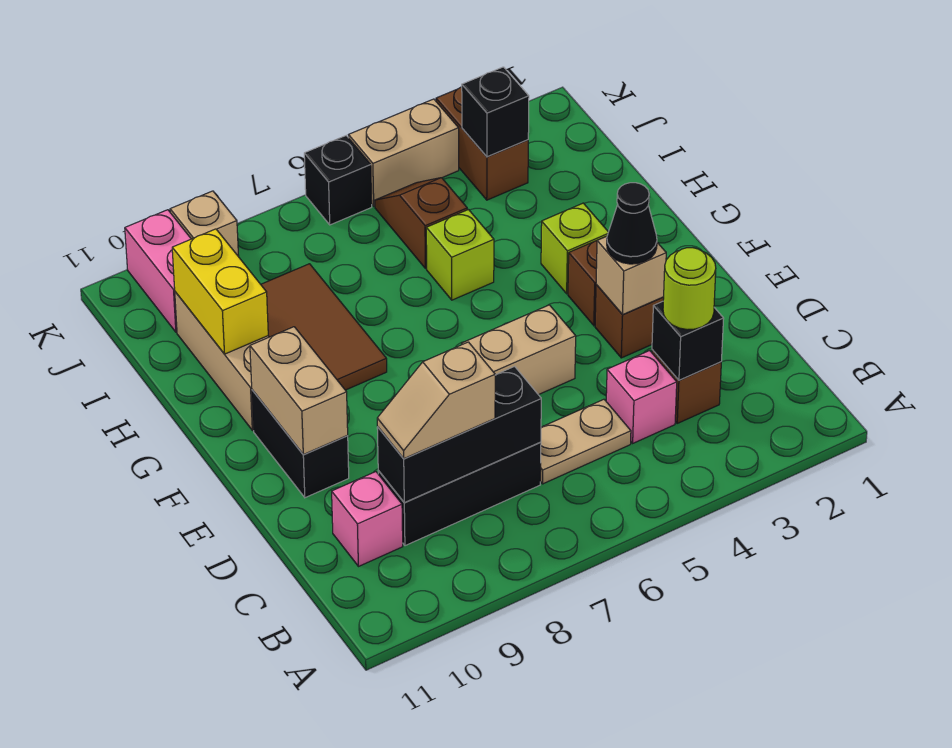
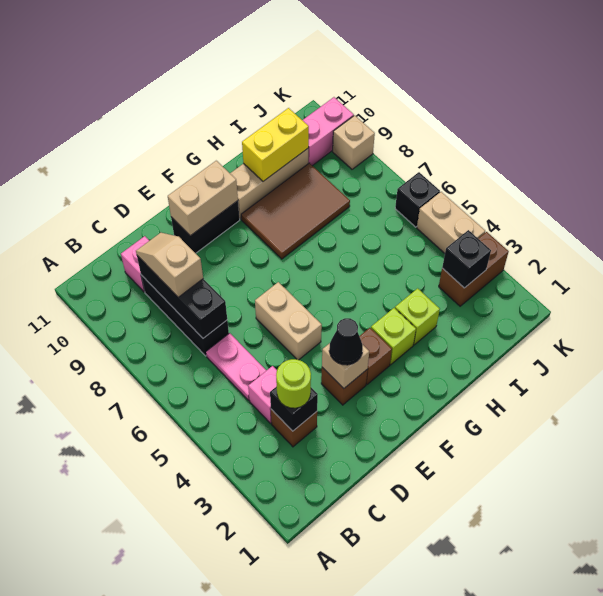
tan plate C5:C6 level 1 -> pink plate C5:C6 level 1
lime brick H5 level 1 -> lime brick H3 level 1
brown slope I5:J5 level 1 top I -> none

